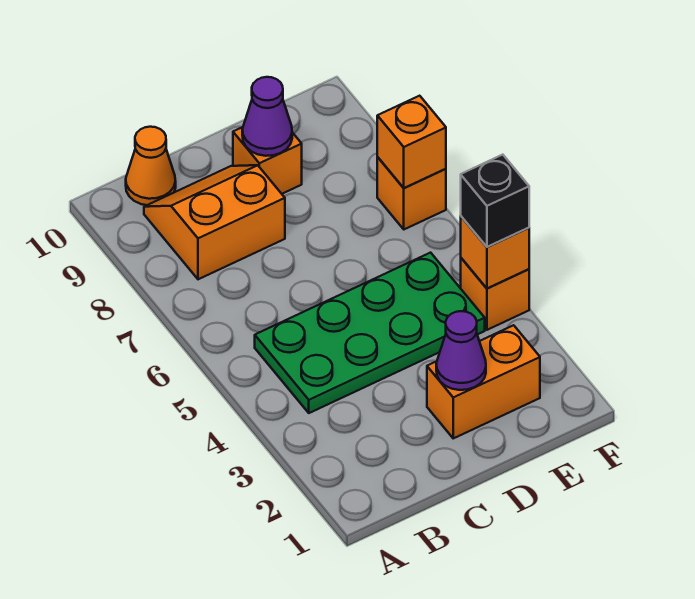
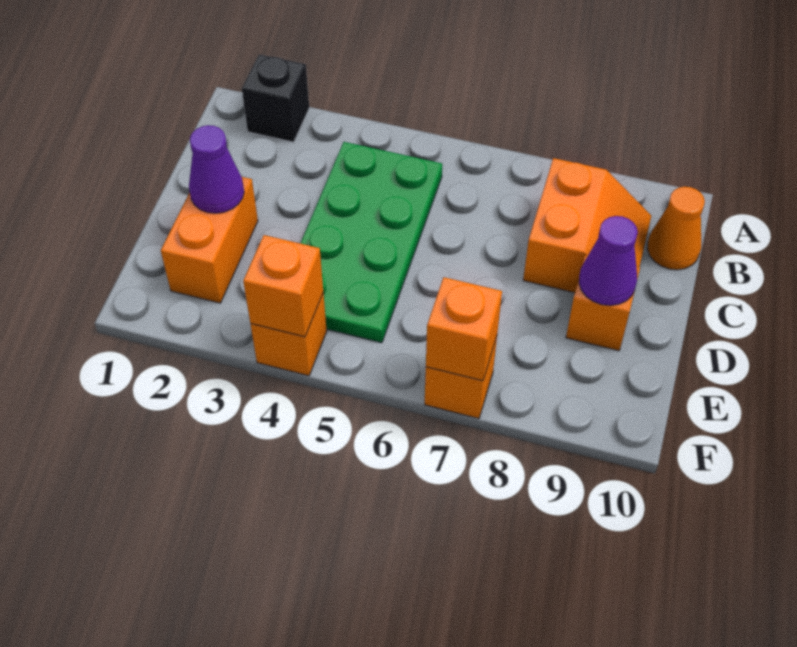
black brick F4 level 3 -> black brick A2 level 1

